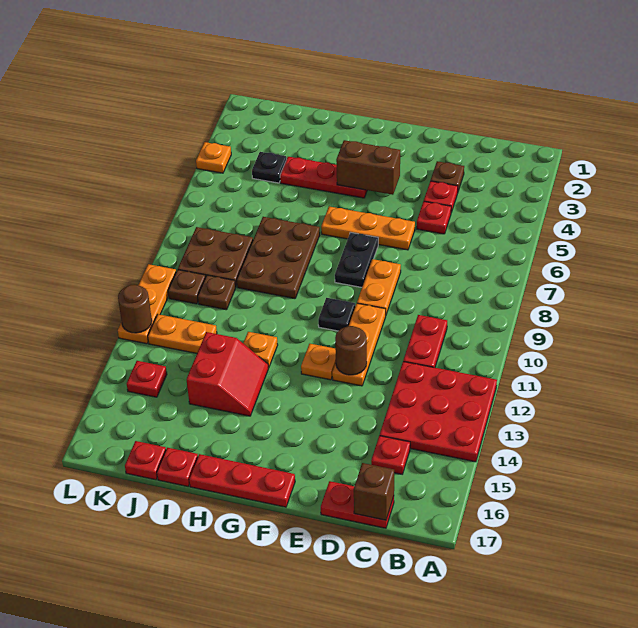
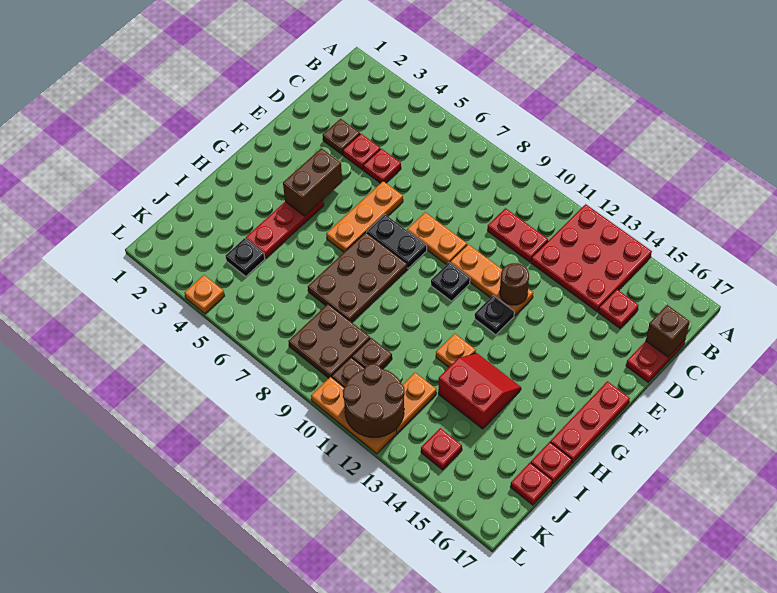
orange plate F12 level 1 -> black plate F12 level 1
brown plate H7:I9 level 1 -> brown plate G7:I8 level 1
brown round brick L12 level 2 -> brown round brick K11:L12 level 2

